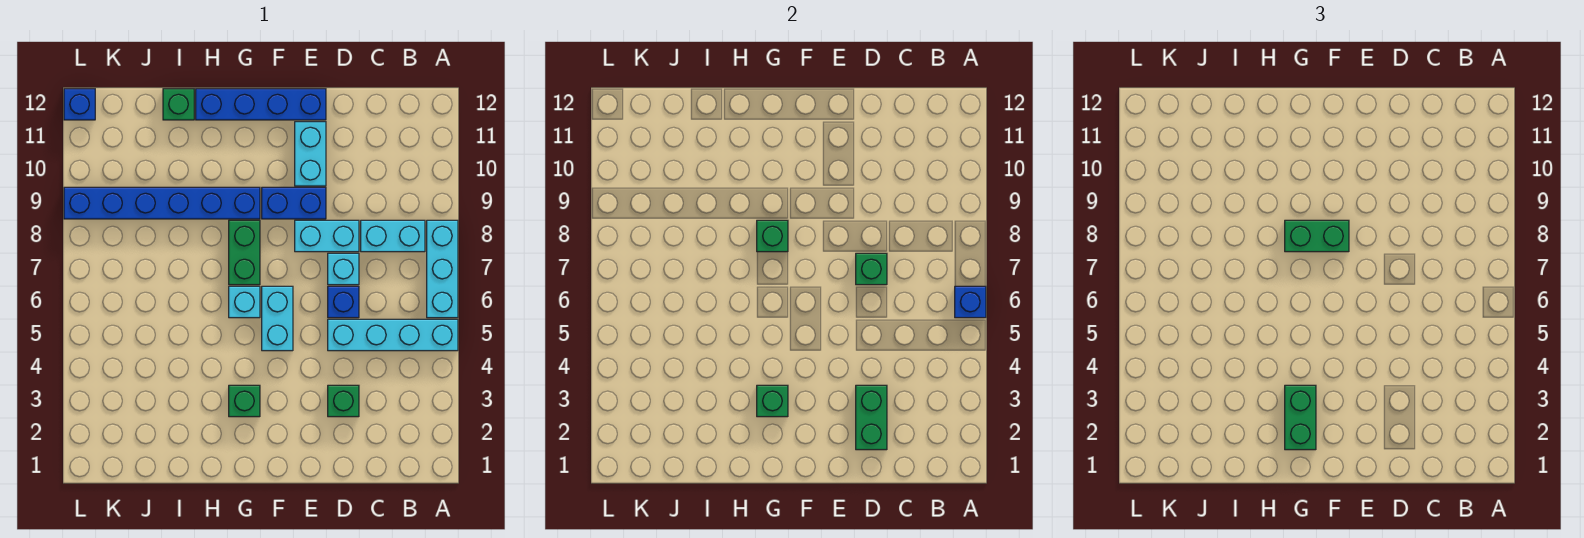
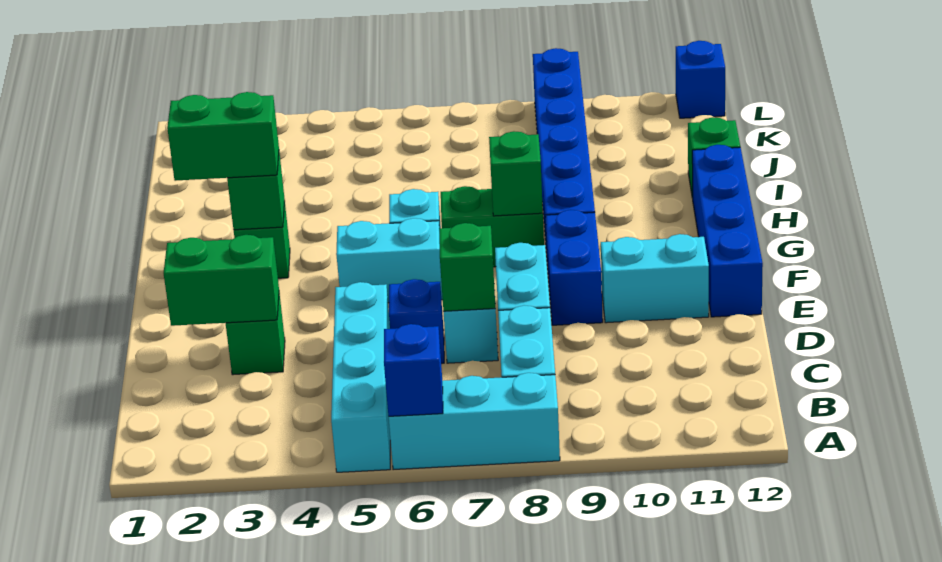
green brick F8:G8 level 3 -> none

